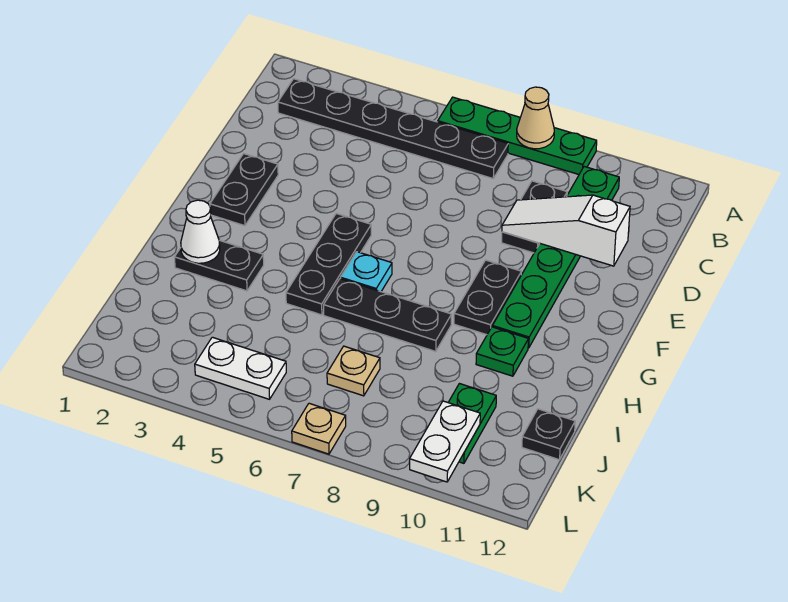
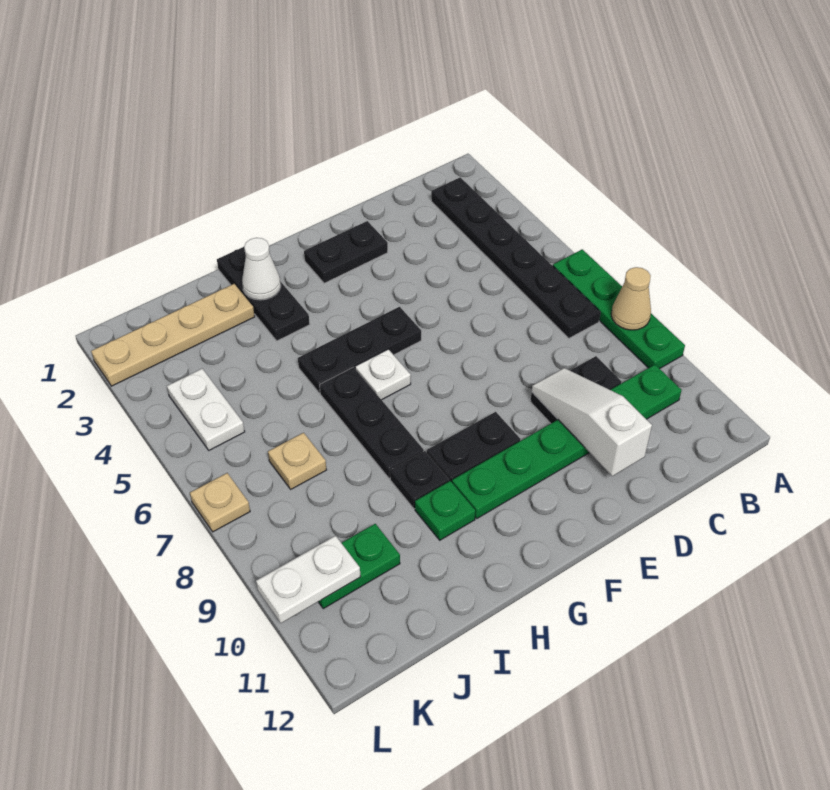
cyan plate G6 level 1 -> white plate G6 level 1
black plate H2:H3 level 1 -> black plate H1:H3 level 1
none -> tan plate I2:L2 level 1
black plate J12 level 1 -> black plate H9 level 1

